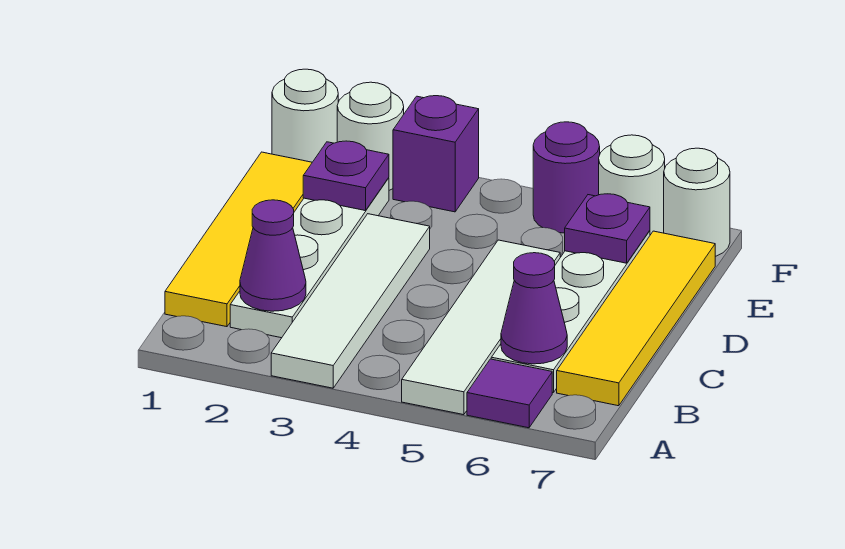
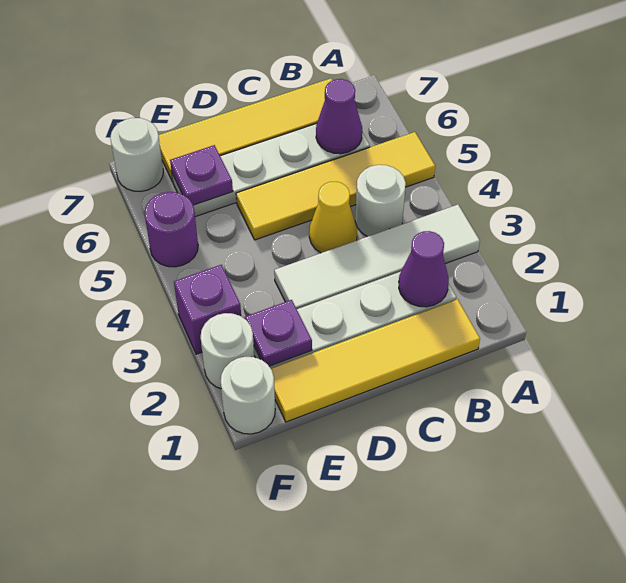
white tile A5:D5 level 1 -> yellow tile A5:D5 level 1
purple tile A6 level 1 -> none
none -> yellow cone C4 level 1
white round brick F6 level 1 -> white round brick B4 level 1

